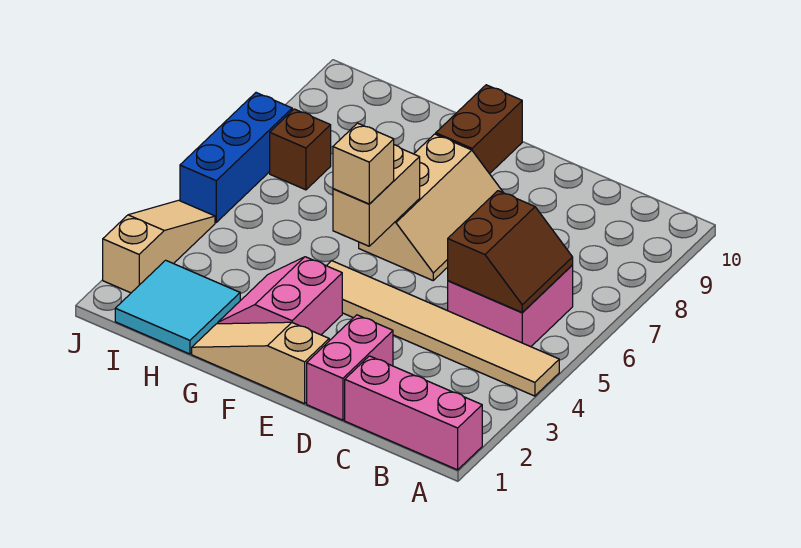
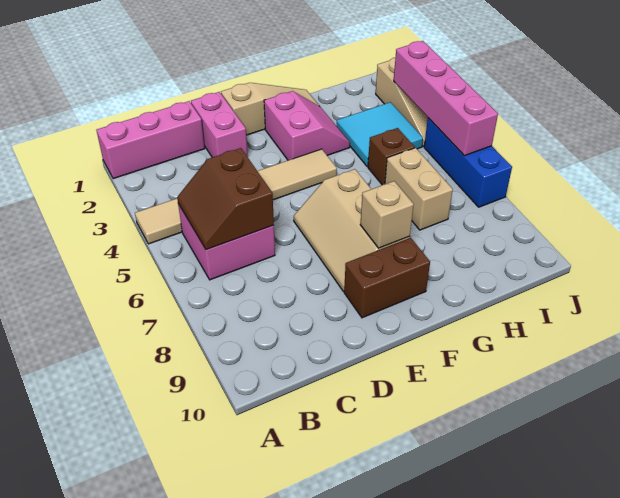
tan brick F5:F6 level 2 -> tan brick H6:H7 level 1
tan brick F5 level 3 -> tan brick F8 level 2
brown brick F9:F10 level 1 -> brown brick E9:F9 level 1
cyan tile H1:I2 level 1 -> cyan tile H3:I4 level 1
brown brick I7 level 1 -> brown brick H5 level 1
none -> pink brick J3:J6 level 2

